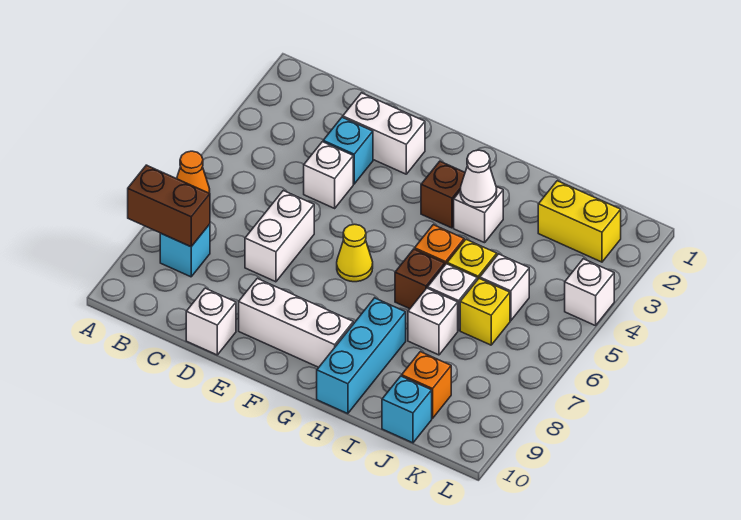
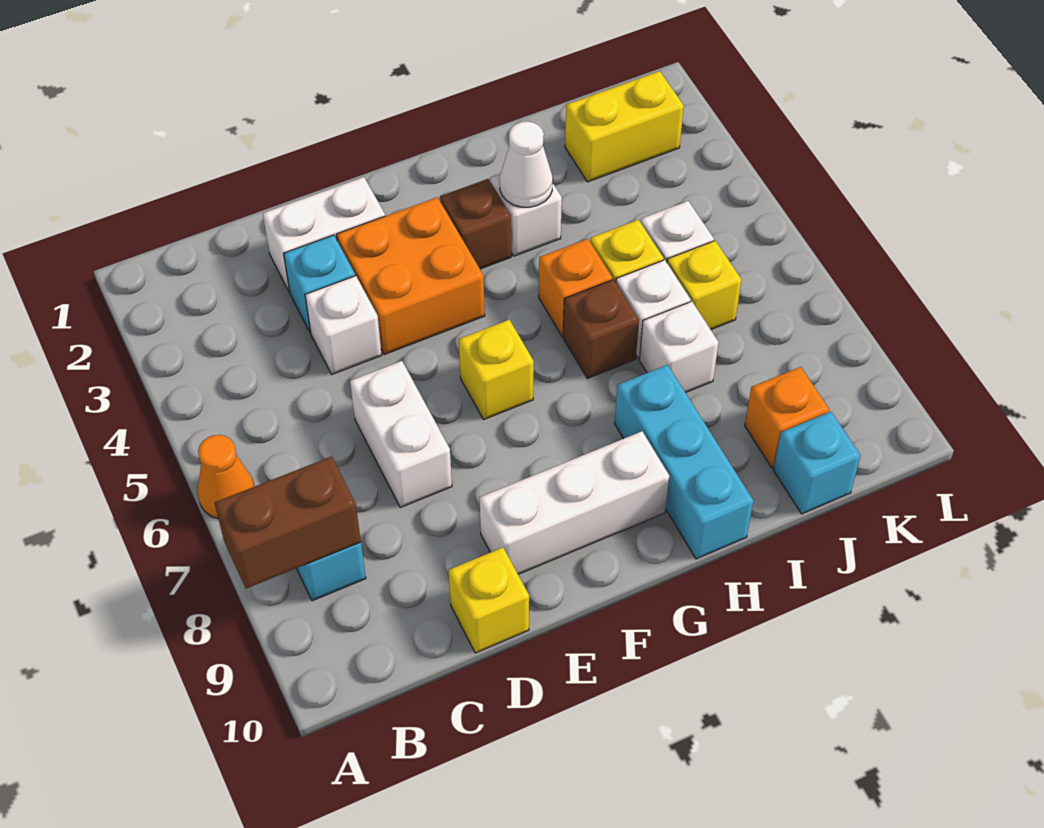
white brick D10 level 1 -> yellow brick D10 level 1
none -> orange brick E3:F4 level 1
yellow cone F6 level 1 -> yellow brick F6 level 1
white brick L4 level 1 -> none

